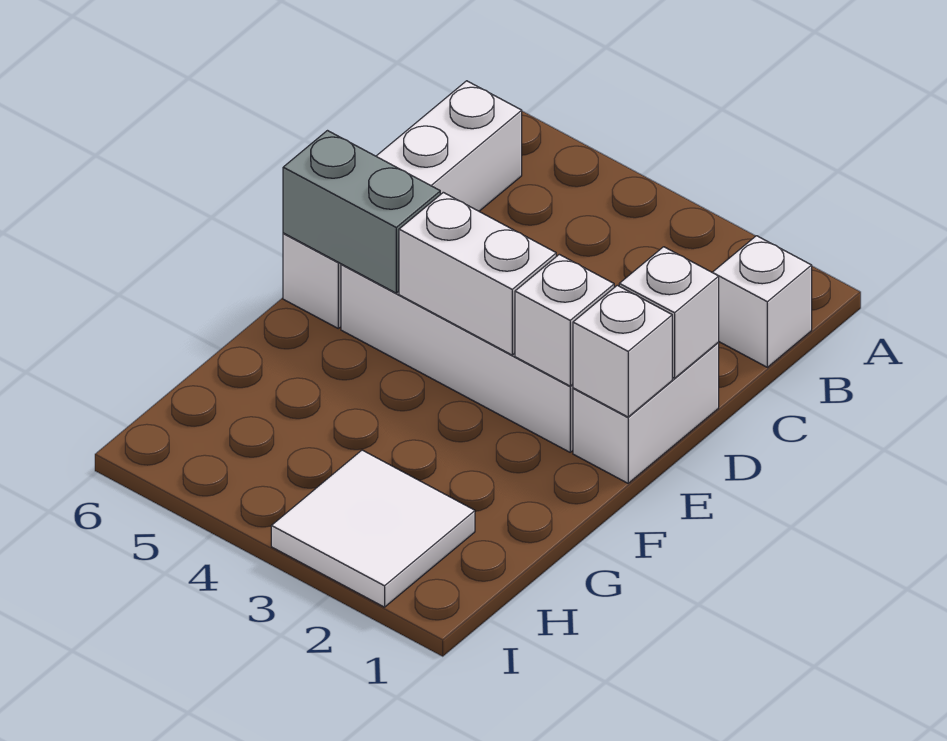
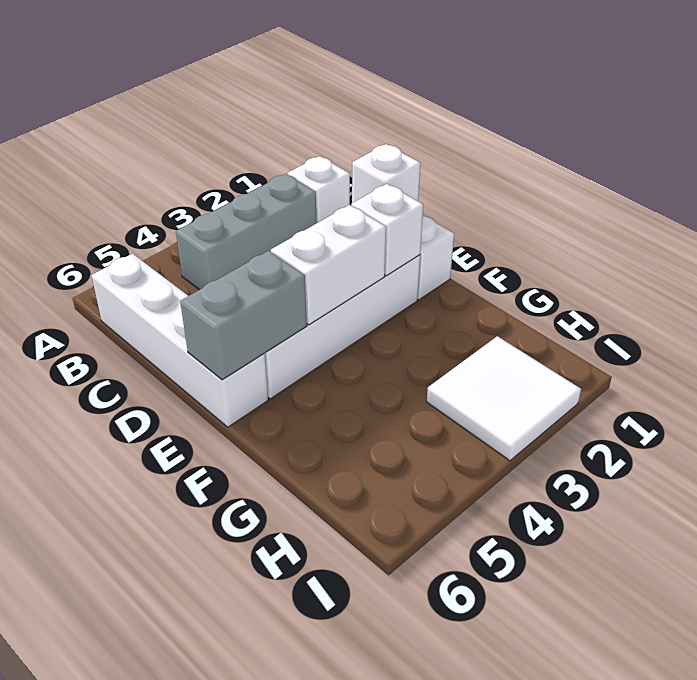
none -> grey brick B2:B4 level 1
white brick E1 level 2 -> none

